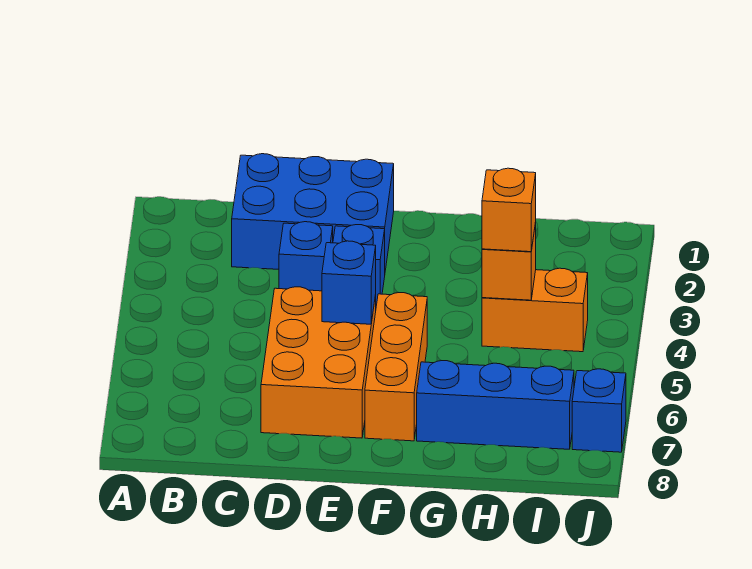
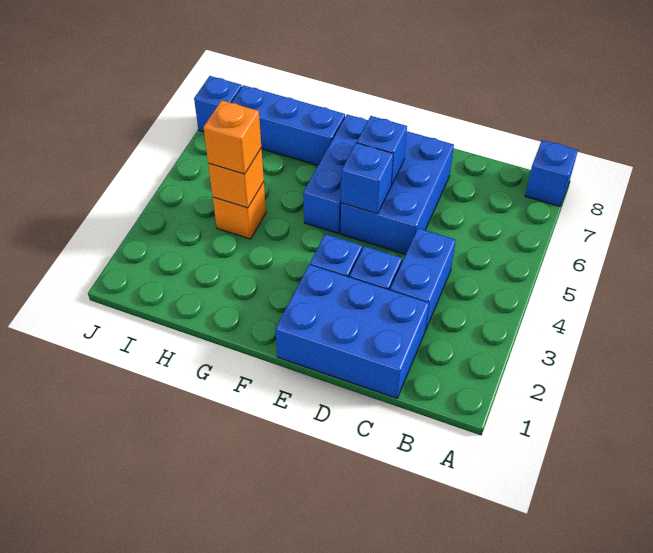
none -> blue brick A8 level 1
none -> blue brick C3:C4 level 1
orange brick D5:E7 level 1 -> blue brick D5:E7 level 1
none -> blue brick E6 level 2
orange brick F5:F7 level 1 -> blue brick F5:F7 level 1
orange brick H4:I4 level 1 -> orange brick H4 level 1

